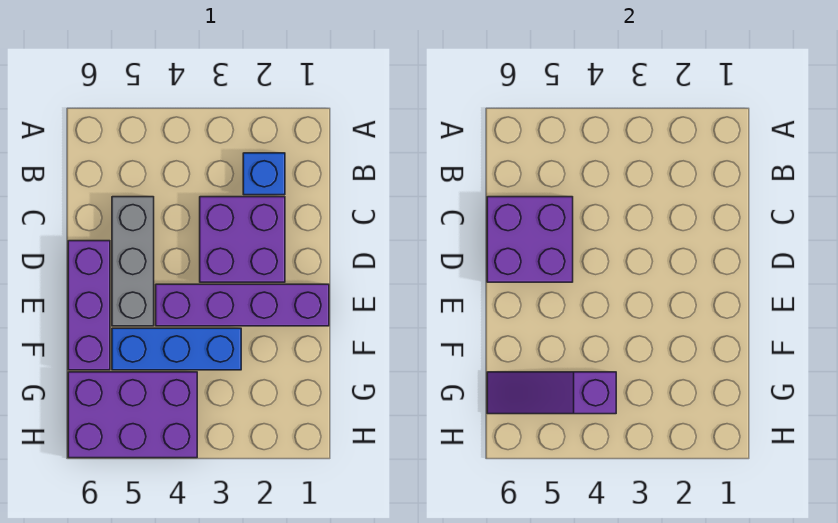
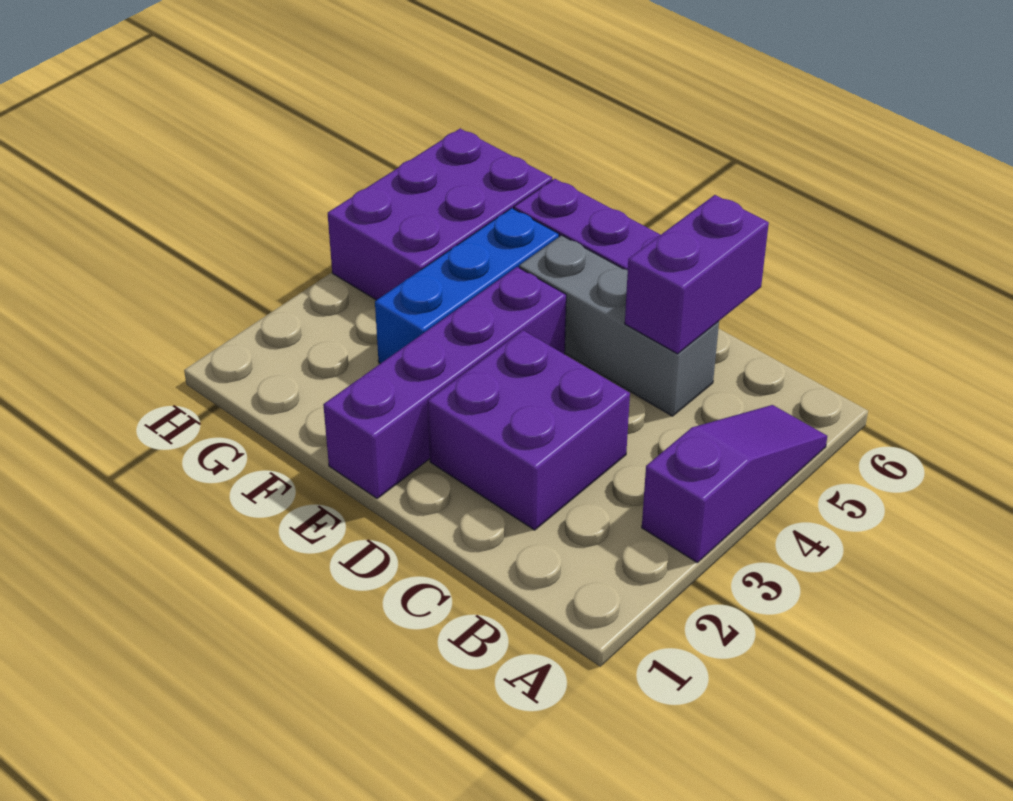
blue brick B2 level 1 -> none
purple brick C5:D6 level 2 -> purple brick C5:C6 level 2
purple slope G4:G6 level 2 top 4 -> purple slope A3:A5 level 1 top 3

